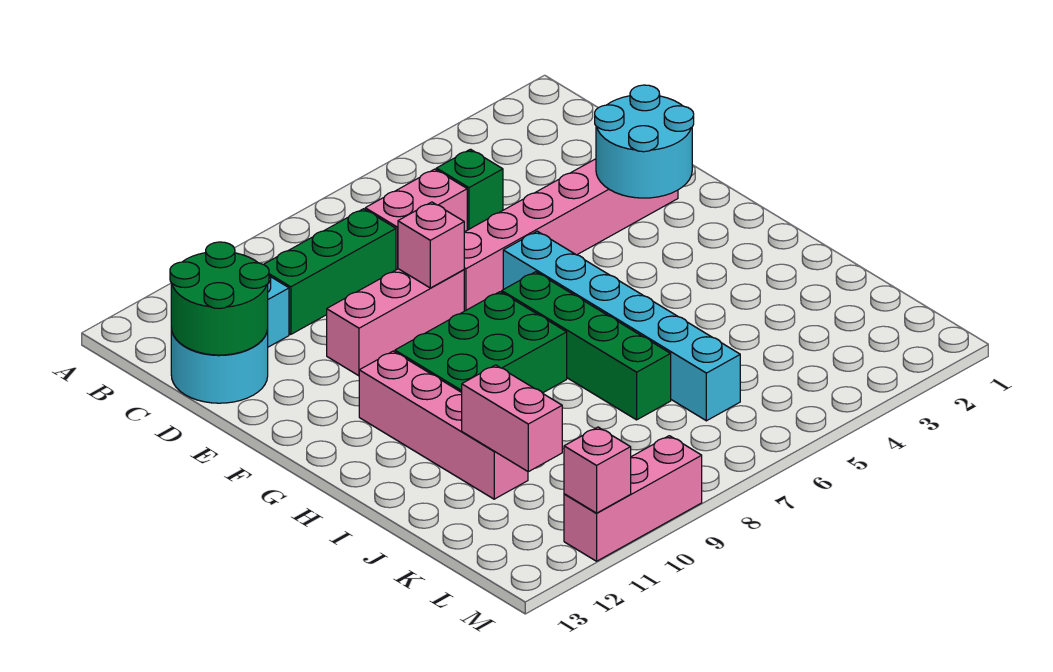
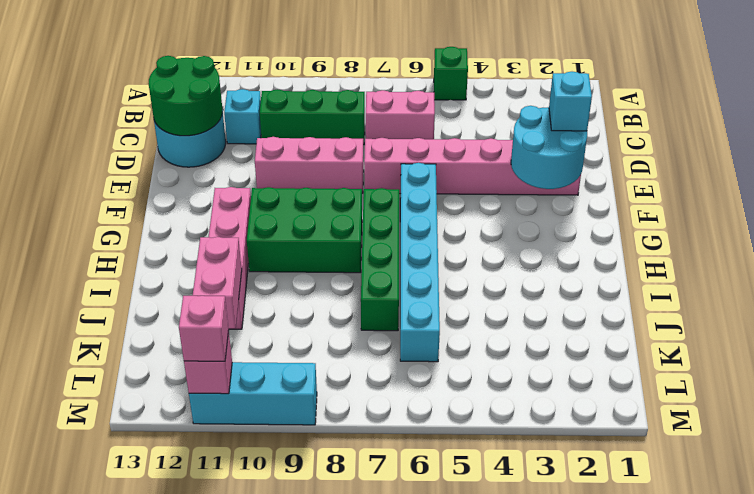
green brick C5 level 1 -> green brick A5 level 1
none -> cyan brick E2 level 3
pink brick E8 level 2 -> pink brick M11 level 3
pink brick M9:M11 level 1 -> cyan brick M9:M11 level 1

